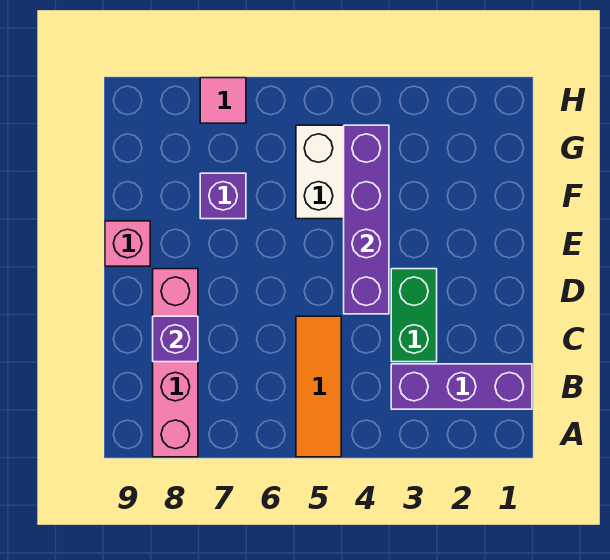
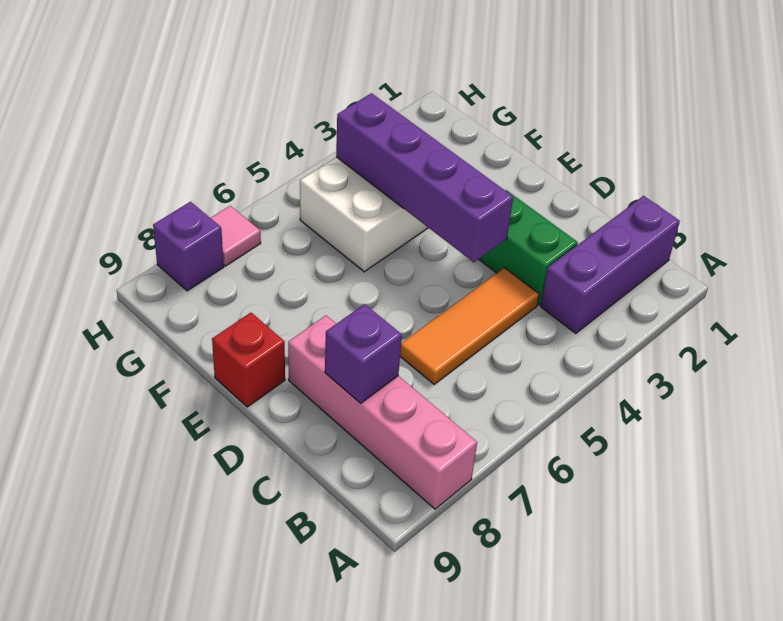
orange tile A5:C5 level 1 -> orange tile C4:C6 level 1
pink brick E9 level 1 -> red brick E9 level 1
purple brick F7 level 1 -> purple brick H8 level 1

